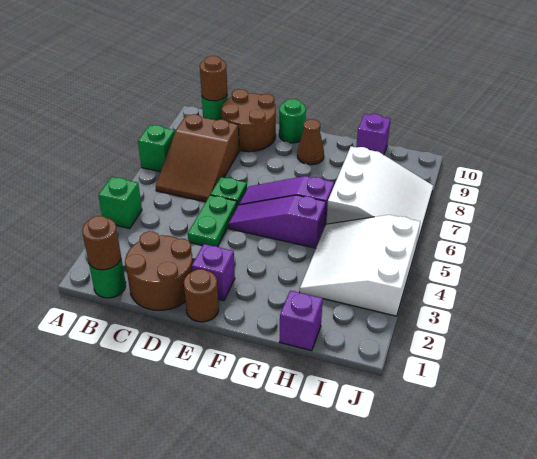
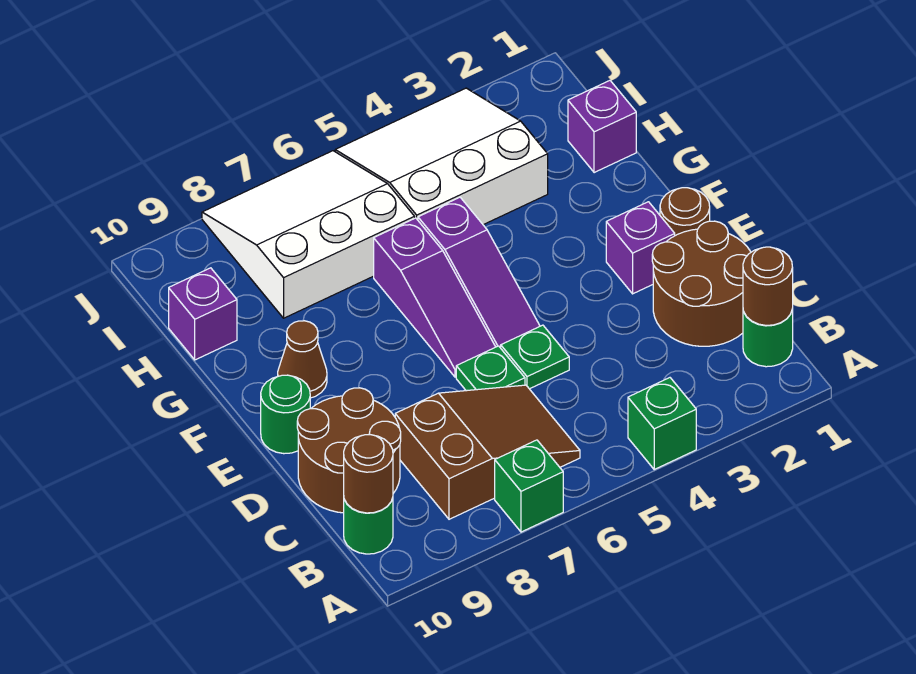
green plate D4:D5 level 1 -> green plate D5 level 1
white slope H3:J5 level 1 top J -> white slope H3:J5 level 1 top H

